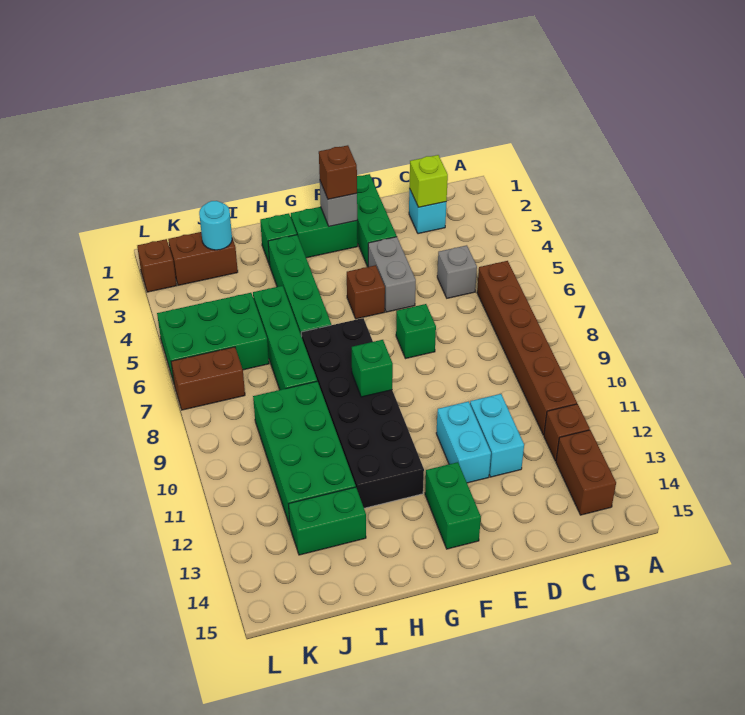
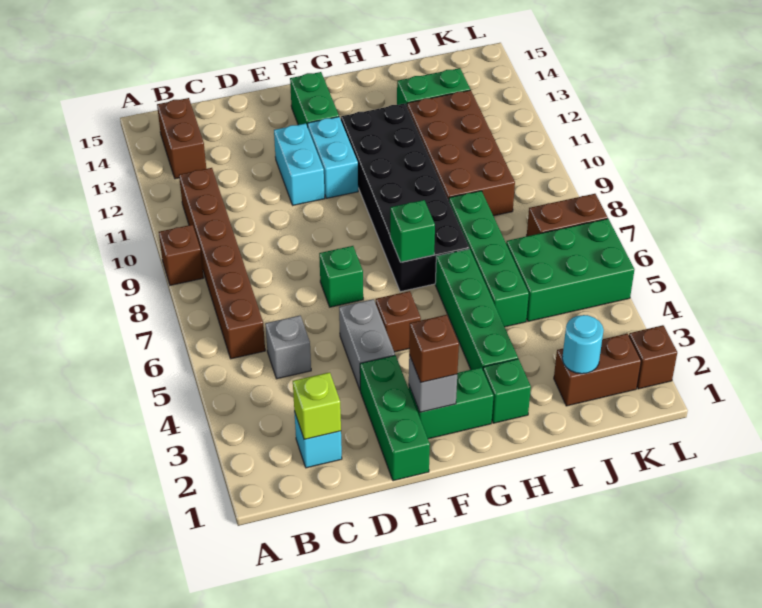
brown brick B12 level 1 -> brown brick A9 level 1
cyan brick D11:D12 level 1 -> cyan brick F11:F12 level 1
green brick G9 level 2 -> green brick G7 level 2
green brick I9:J12 level 1 -> brown brick I9:J12 level 1

